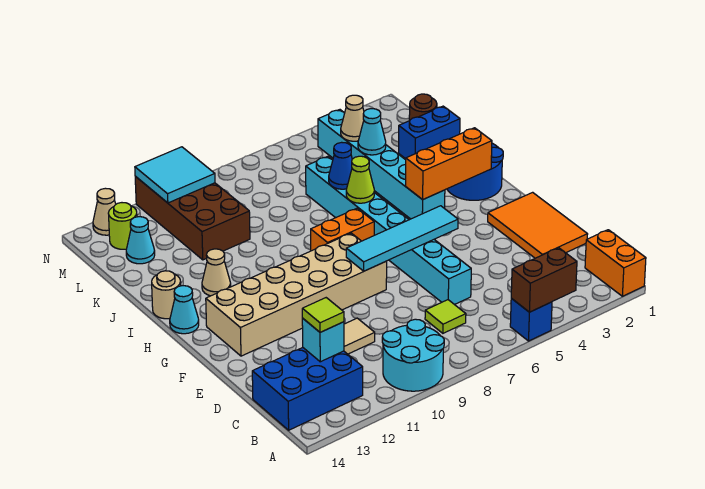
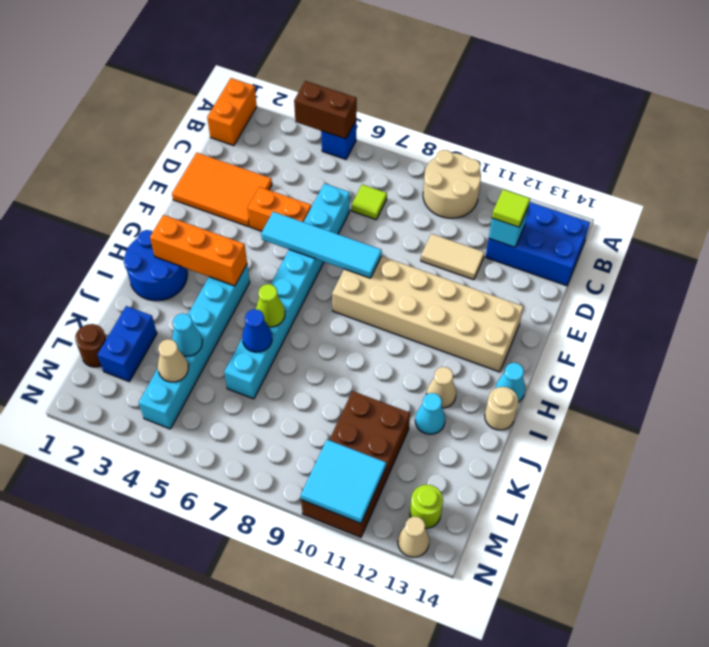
cyan round brick A9:B10 level 1 -> tan round brick A9:B10 level 1
orange tile D1:F2 level 1 -> orange tile D1:E3 level 1
orange brick H7:H8 level 1 -> orange brick E4:E5 level 1
blue brick K1:K2 level 1 -> blue brick K2:L2 level 1
cyan cone L13 level 1 -> cyan cone J12 level 1

